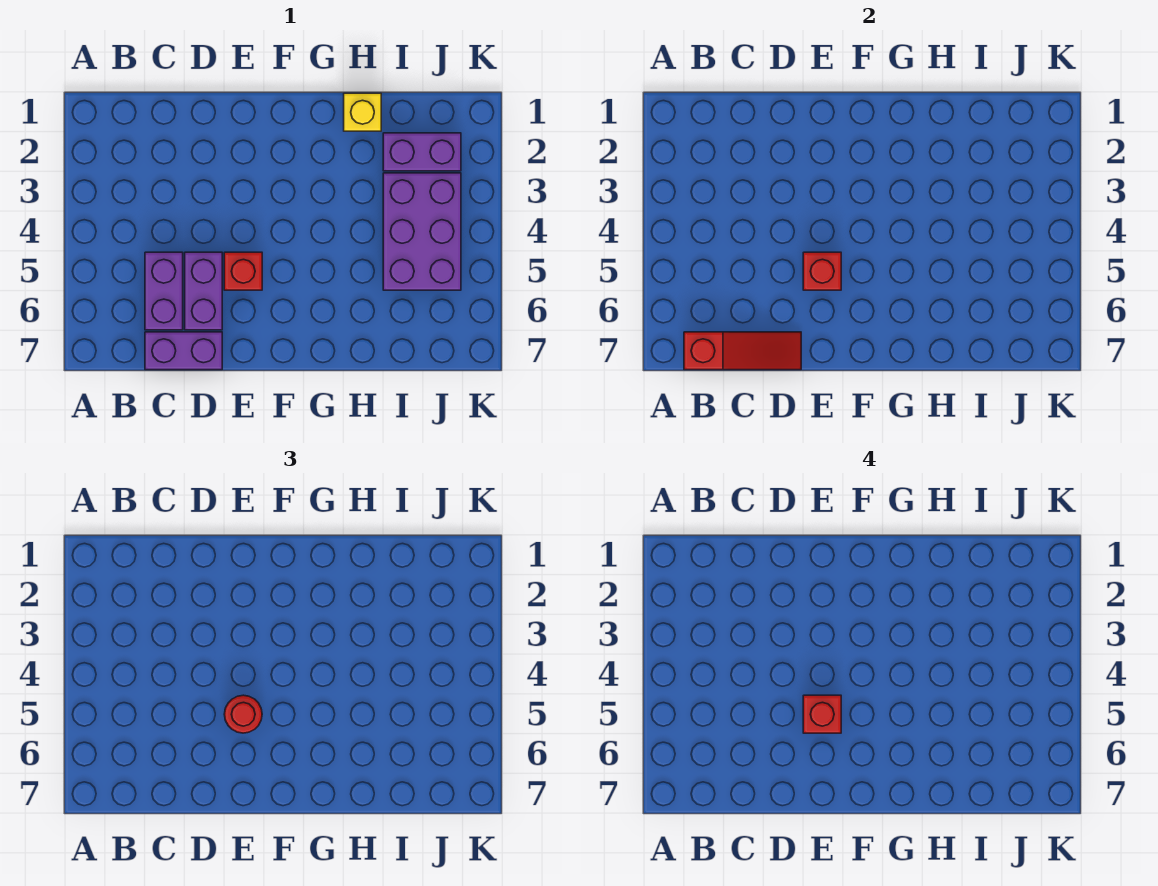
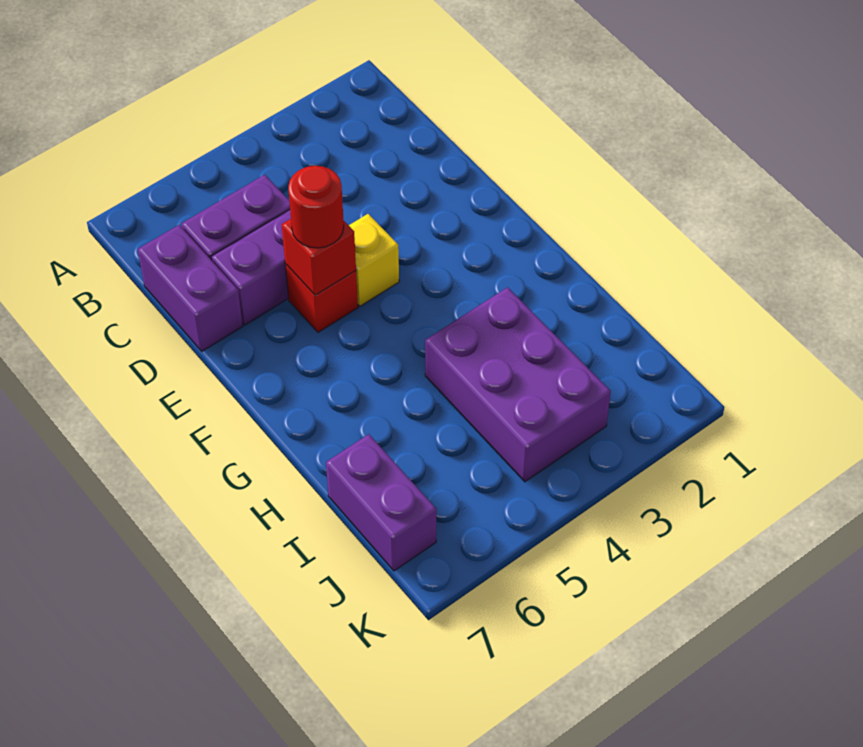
red slope B7:D7 level 2 top B -> none
red brick E5 level 4 -> none
yellow brick H1 level 1 -> yellow brick E4 level 1
purple brick I2:J2 level 1 -> purple brick I7:J7 level 1
purple brick I3:J5 level 1 -> purple brick H3:J4 level 1

